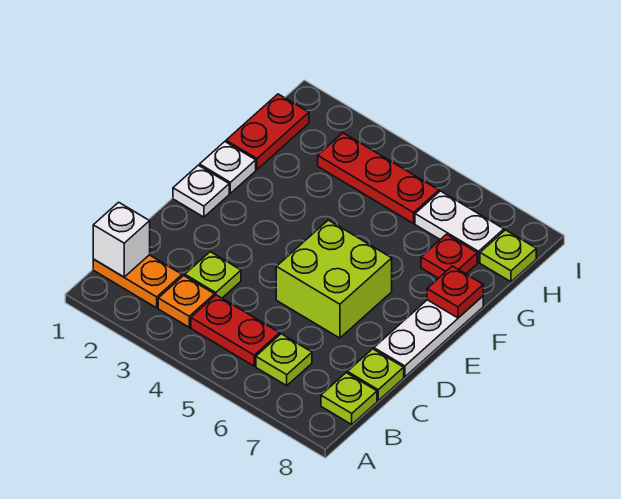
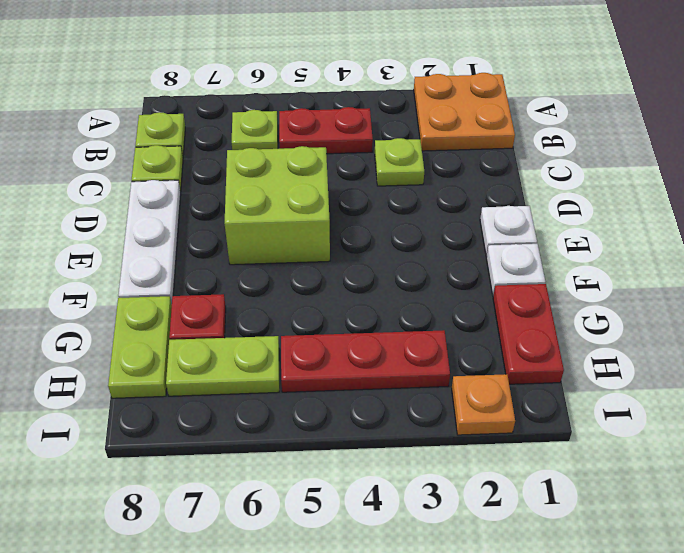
orange plate B1:B2 level 1 -> orange plate A1:B2 level 1
white brick B1 level 2 -> none
orange plate B3 level 1 -> orange plate I2 level 1
red plate F8 level 2 -> none
white plate H6:H7 level 1 -> lime plate H6:H7 level 1
lime plate H8 level 1 -> lime plate G8:H8 level 1

